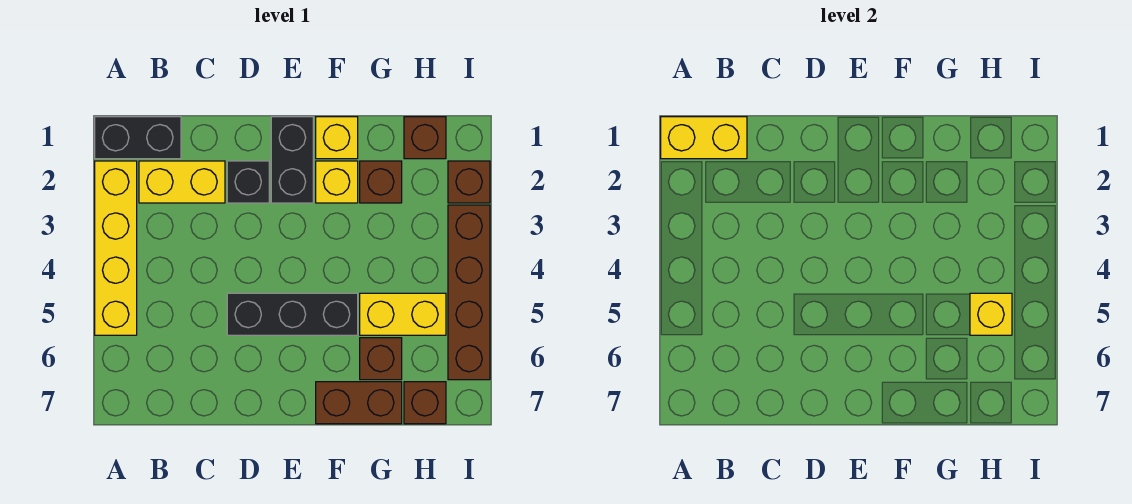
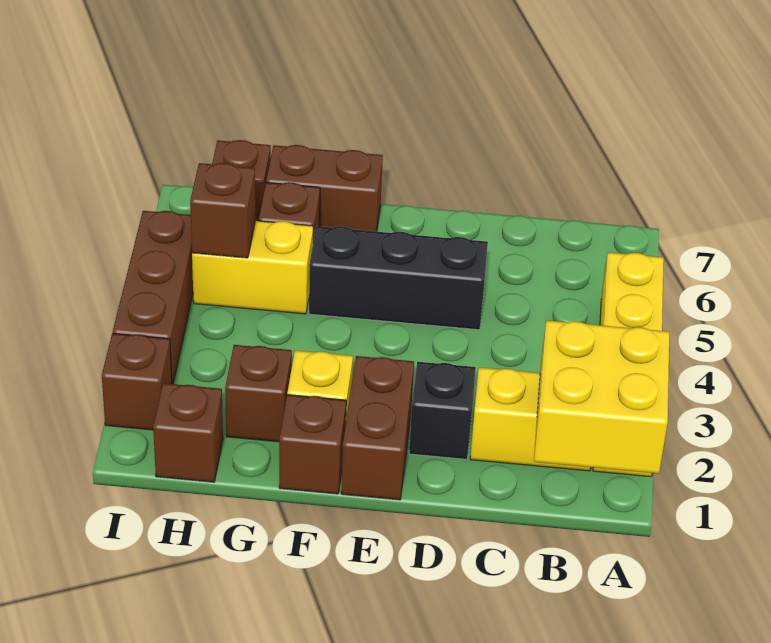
black brick A1:B1 level 1 -> none
yellow brick A1:B1 level 2 -> yellow brick A1:B2 level 2
black brick E1:E2 level 1 -> brown brick E1:E2 level 1
yellow brick F1 level 1 -> brown brick F1 level 1
yellow brick H5 level 2 -> brown brick H5 level 2
brown brick I3:I6 level 1 -> brown brick I3:I5 level 1

